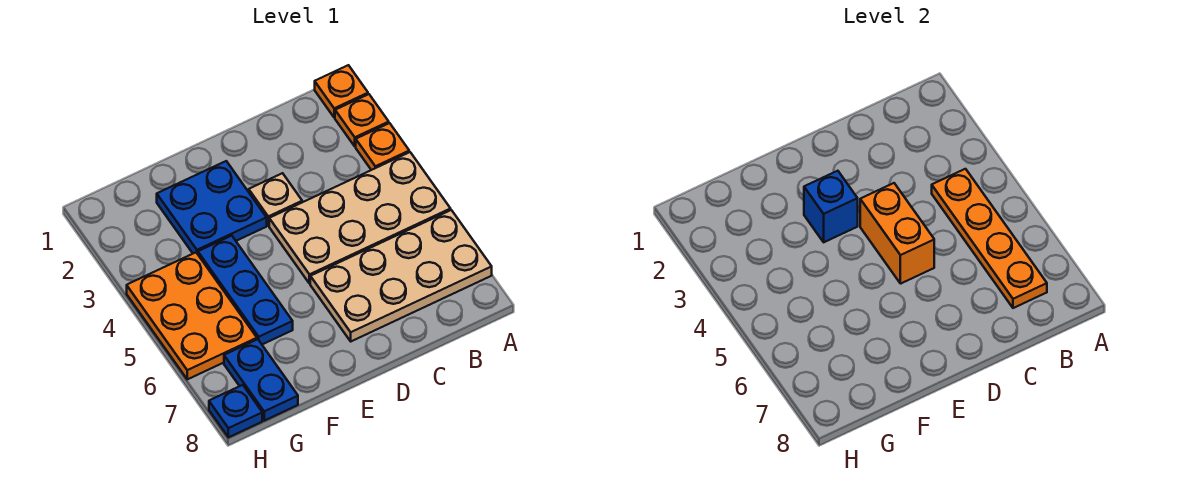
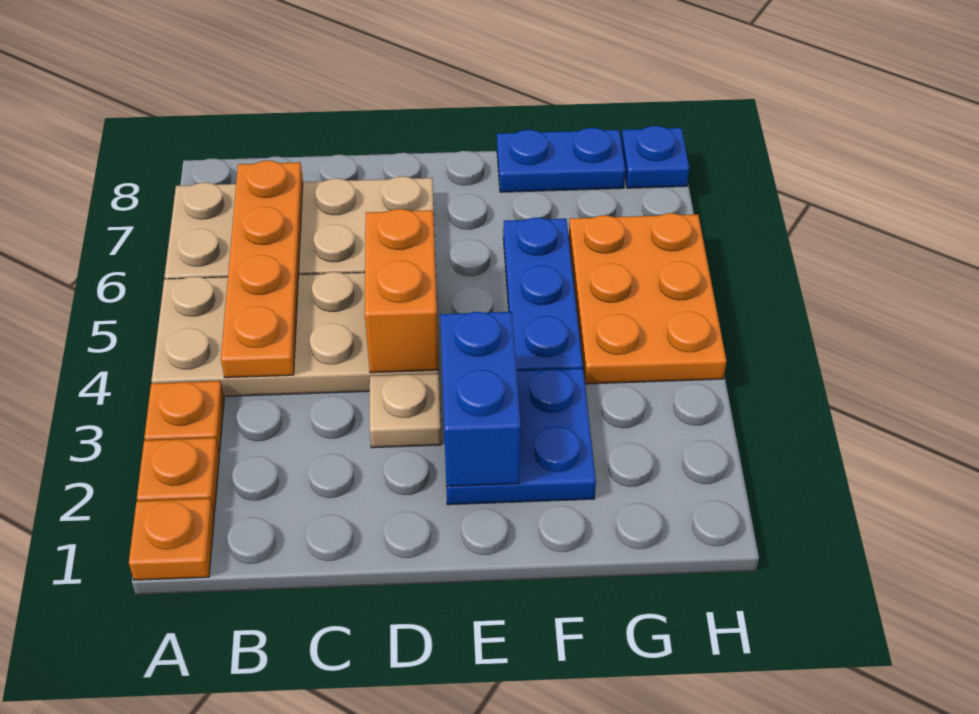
blue brick E3 level 2 -> blue brick E2:E3 level 2
blue plate G7:G8 level 1 -> blue plate F8:G8 level 1

